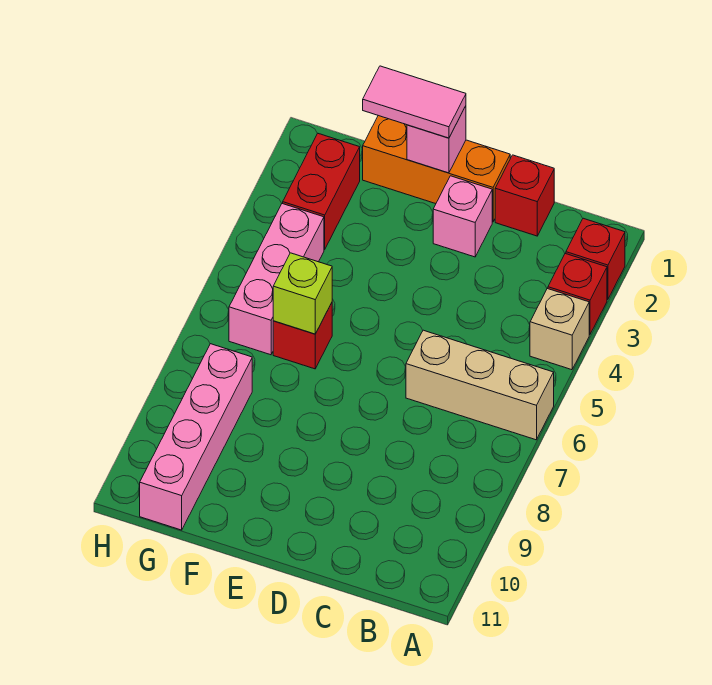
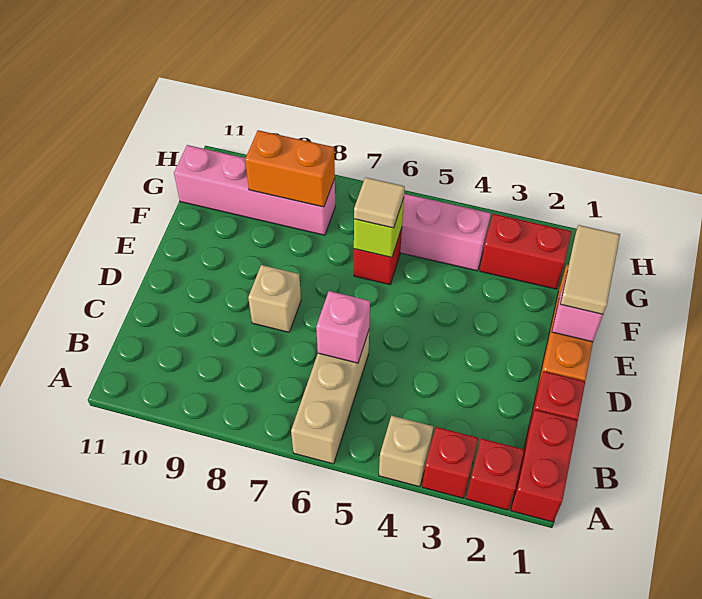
none -> red brick A1:B1 level 1
pink brick D2 level 1 -> pink brick C6 level 2
none -> tan brick D8 level 1
pink tile E1:F1 level 3 -> tan tile E1:F1 level 3
none -> tan tile F6 level 3
none -> orange brick G8:G9 level 2

